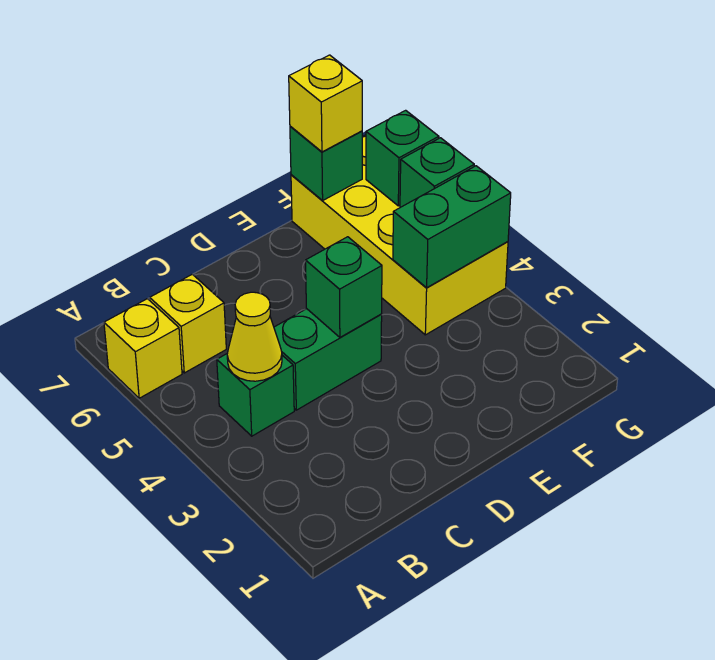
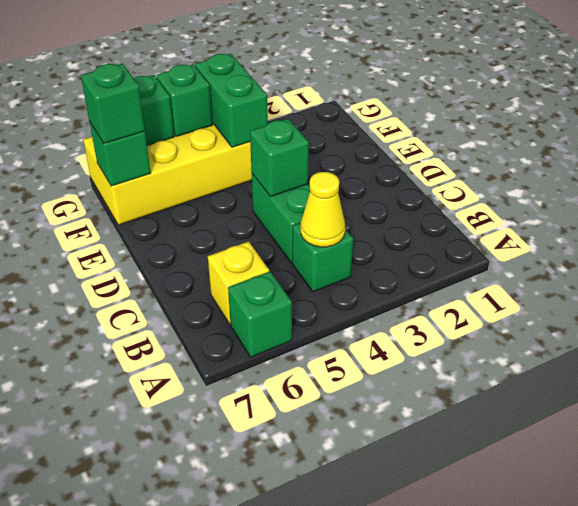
yellow brick A6 level 1 -> green brick A6 level 1
yellow brick F7 level 3 -> green brick F7 level 3

